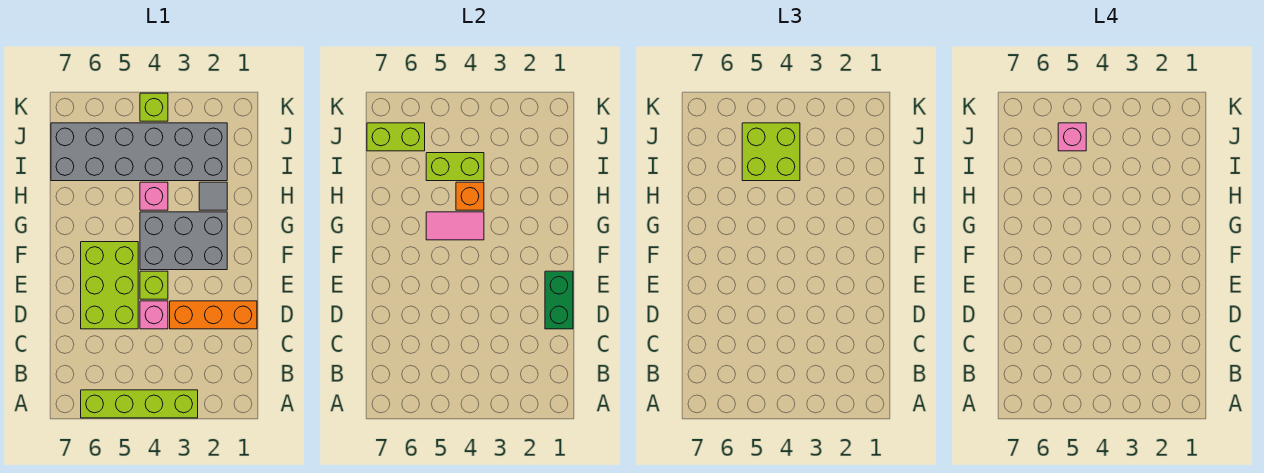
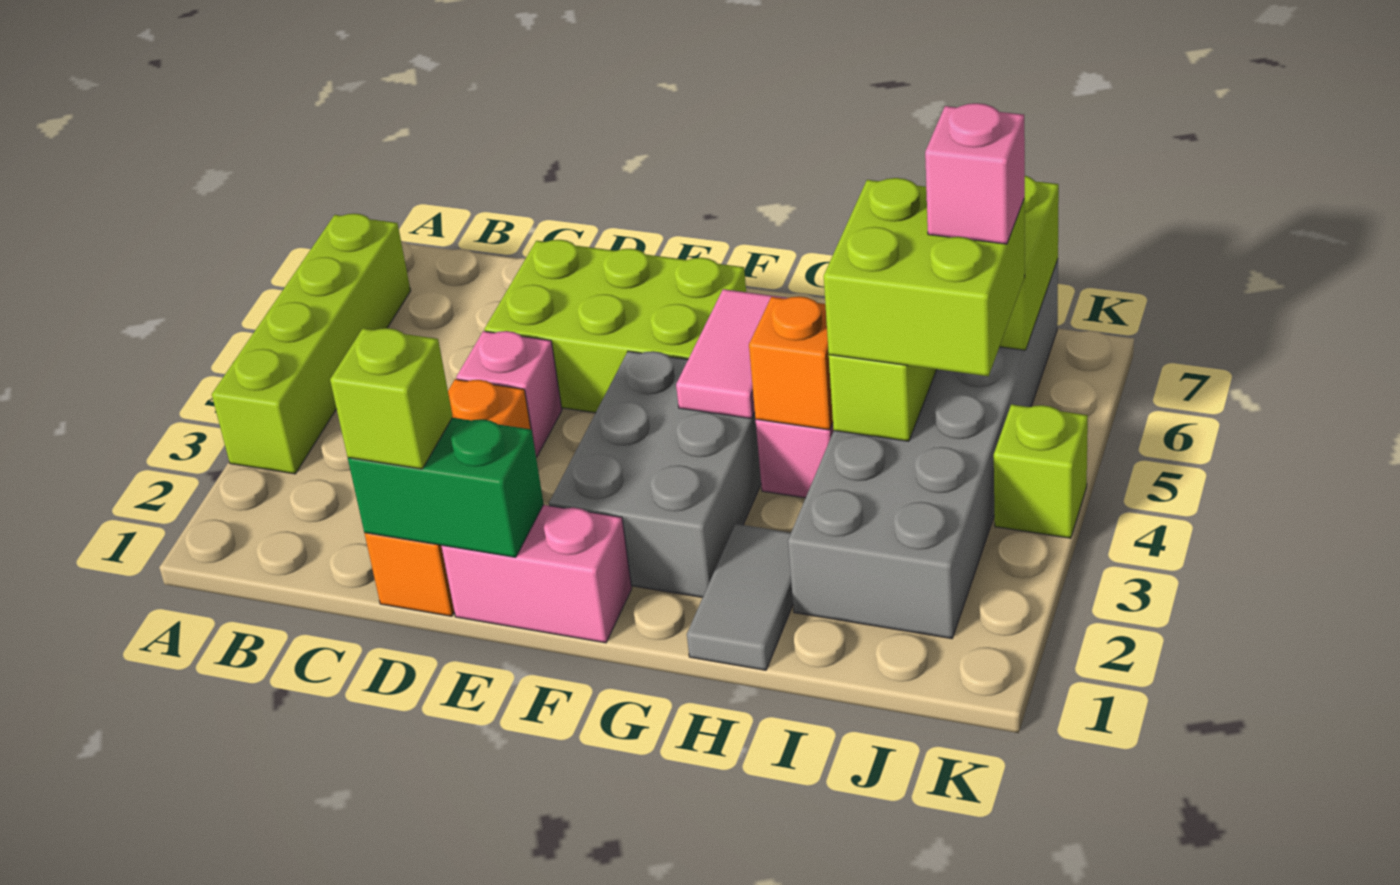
none -> pink brick E1:F1 level 1
lime brick E4 level 1 -> lime brick D1 level 3
grey tile H2 level 1 -> grey tile H1:H2 level 1

